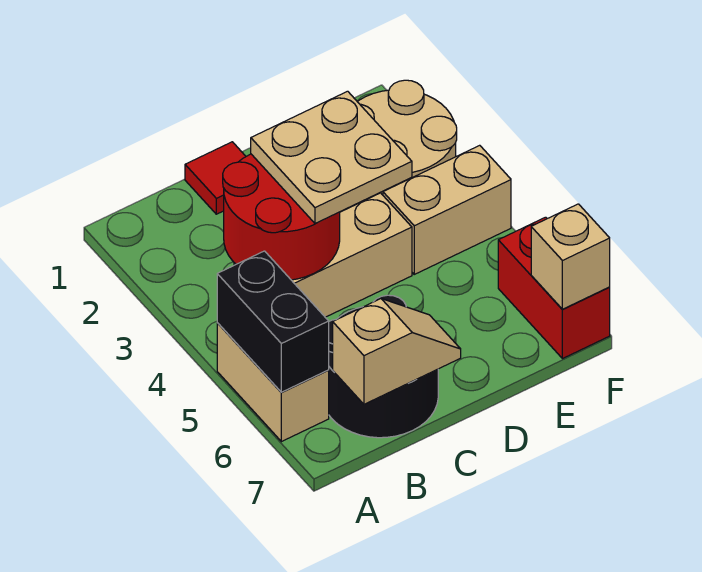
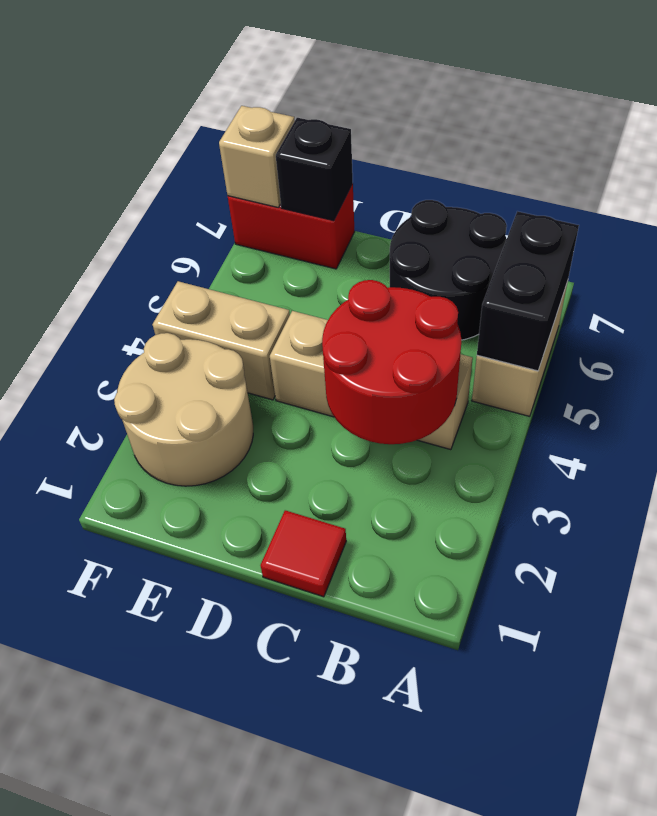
tan slope B7:C7 level 2 top B -> none
tan plate C3:D4 level 3 -> none
none -> black brick E7 level 2
red brick F6:F7 level 1 -> red brick E7:F7 level 1

